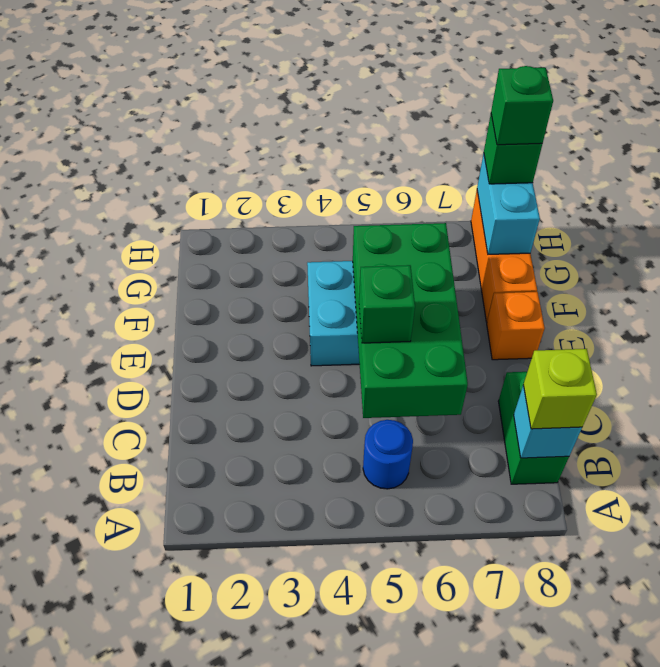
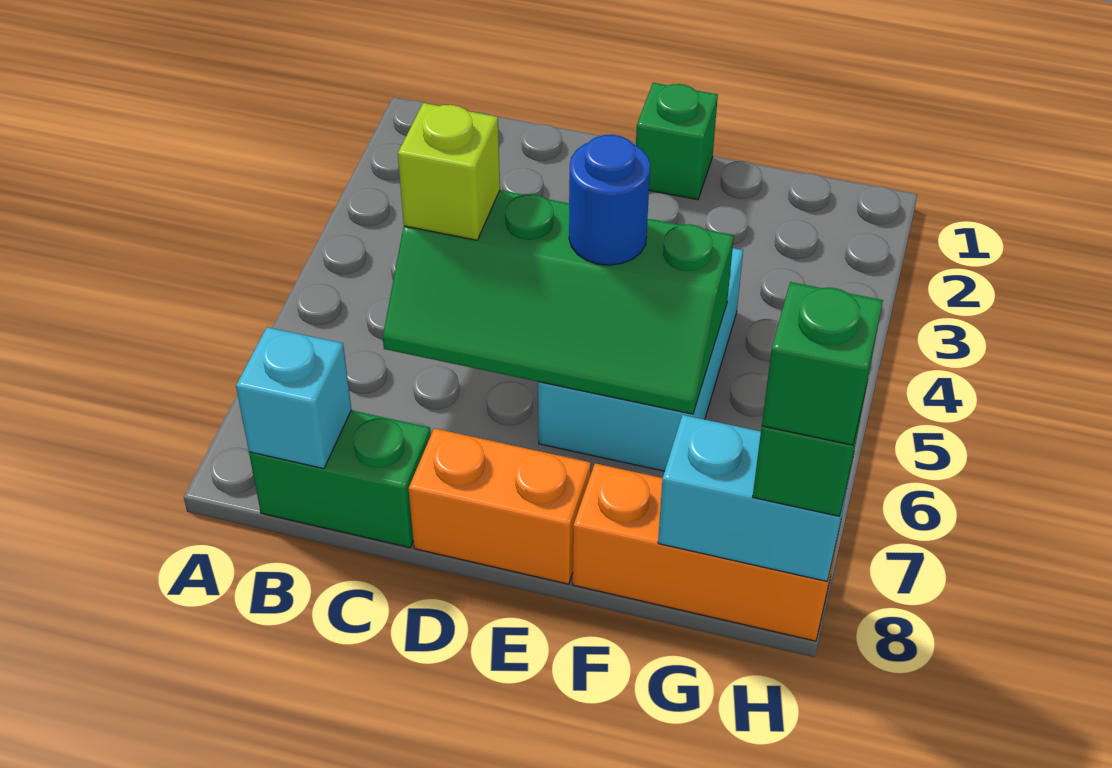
blue round brick B5 level 1 -> blue round brick E5 level 3
lime brick B8 level 3 -> lime brick C5 level 3
green brick C5:F6 level 2 -> green slope C5:F6 level 2 top 5
green brick D5 level 3 -> green brick E1 level 1
orange brick E8 level 1 -> orange brick D8:E8 level 1

